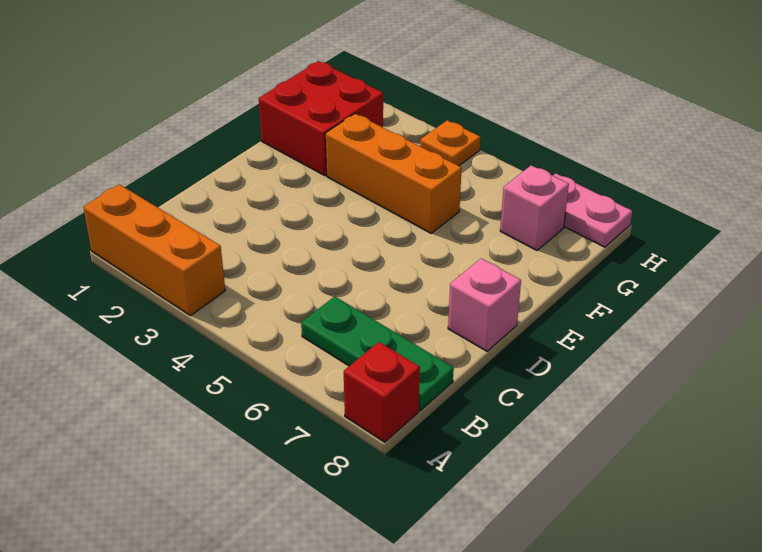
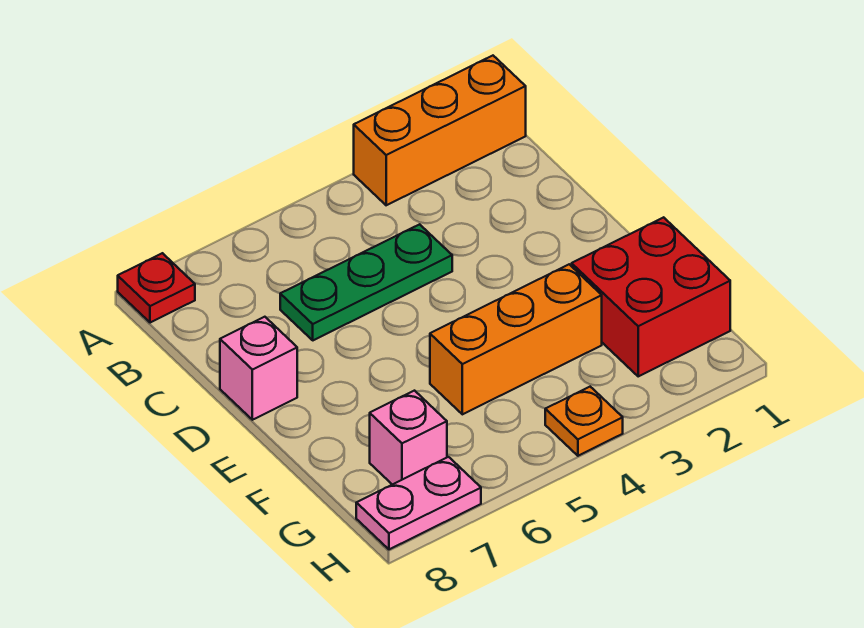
red brick A8 level 1 -> red plate A8 level 1
green plate B6:B8 level 1 -> green plate C4:C6 level 1

